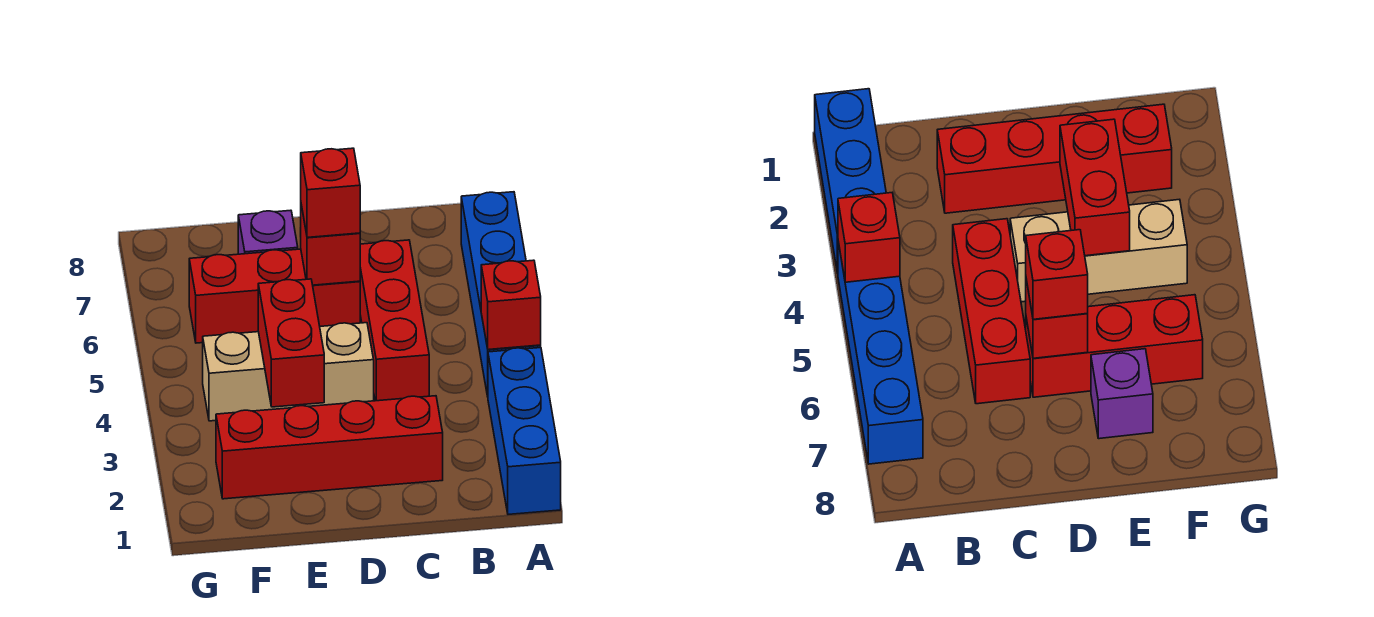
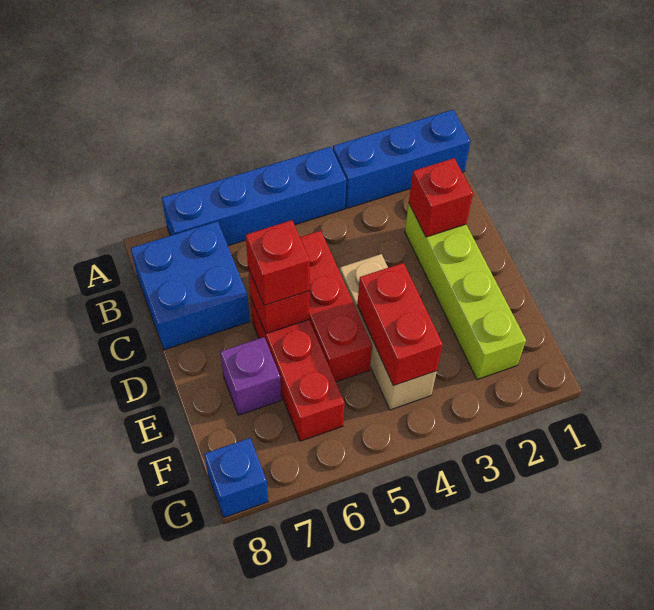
red brick A4 level 2 -> red brick C2 level 2
none -> blue brick B7:C8 level 1
red brick C2:F2 level 1 -> lime brick C2:F2 level 1
red brick C4:C6 level 1 -> red brick C5:E5 level 1
red brick E3:E4 level 2 -> red brick E4:F4 level 2
none -> blue brick G8 level 1

